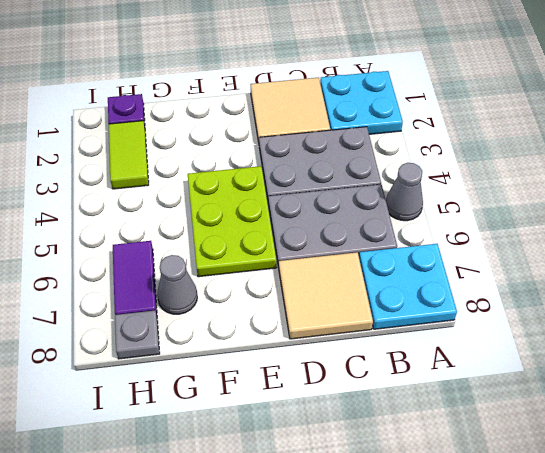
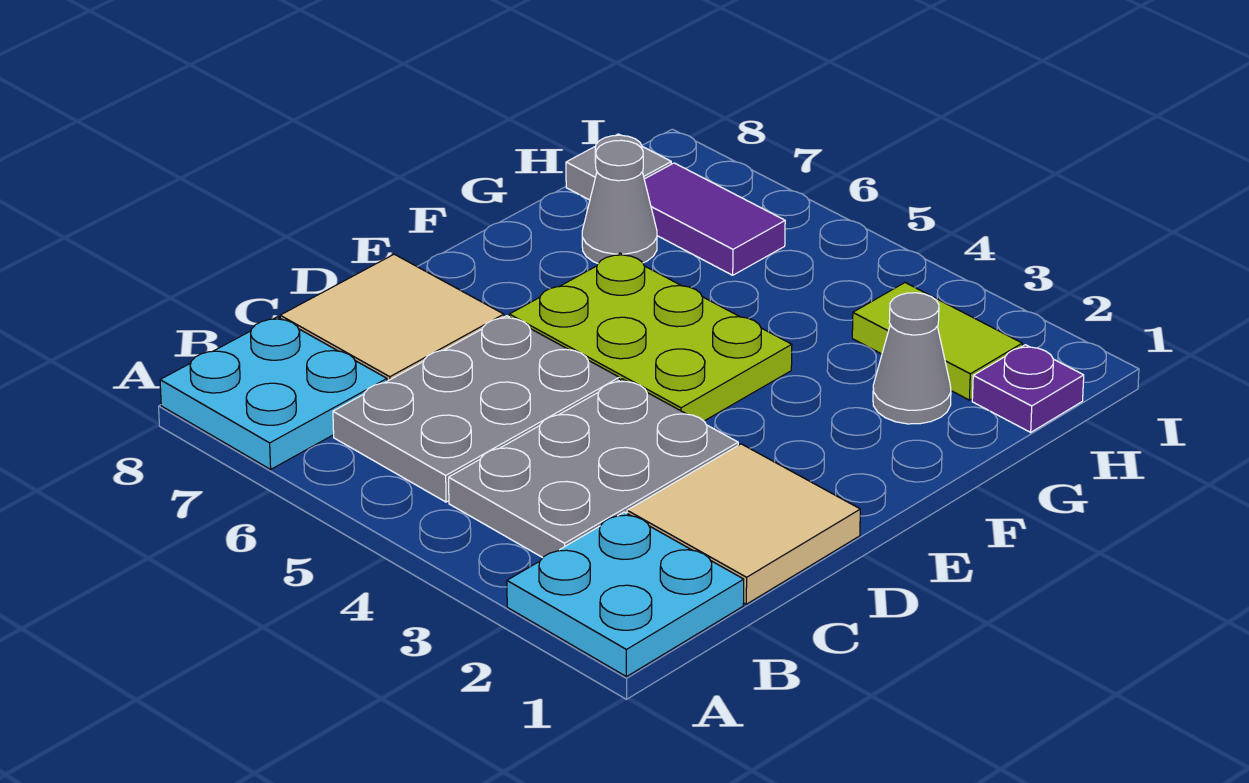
grey cone A5 level 1 -> grey cone G2 level 1

